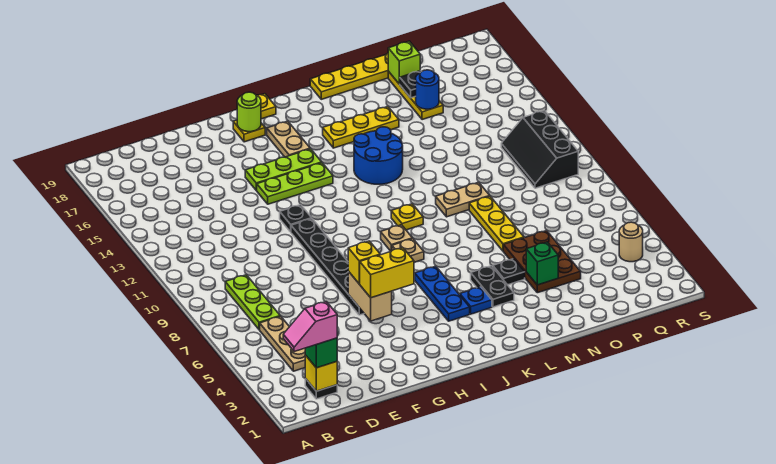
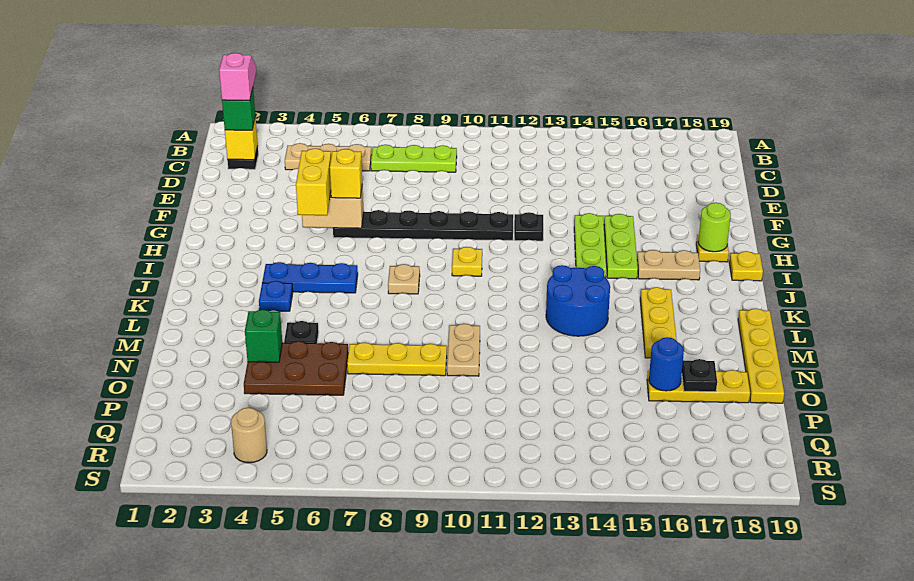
tan plate J9 level 1 -> none
yellow plate K10 level 1 -> yellow plate I10 level 1
black plate L4:L5 level 1 -> none
lime brick O18 level 2 -> none
black slope Q10:R12 level 1 top R -> none

